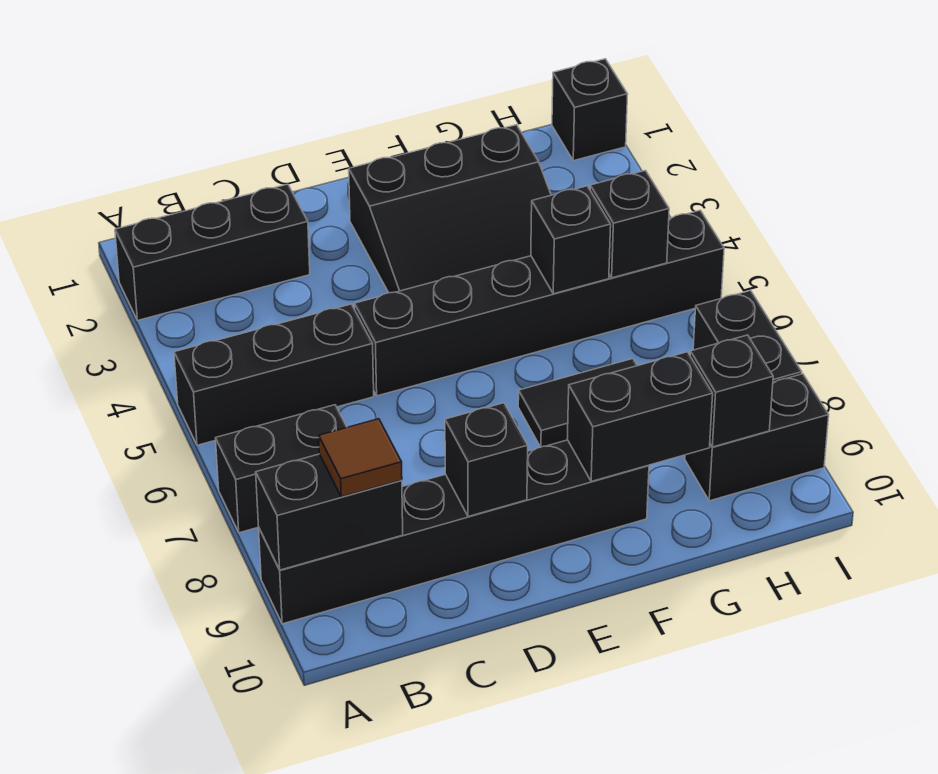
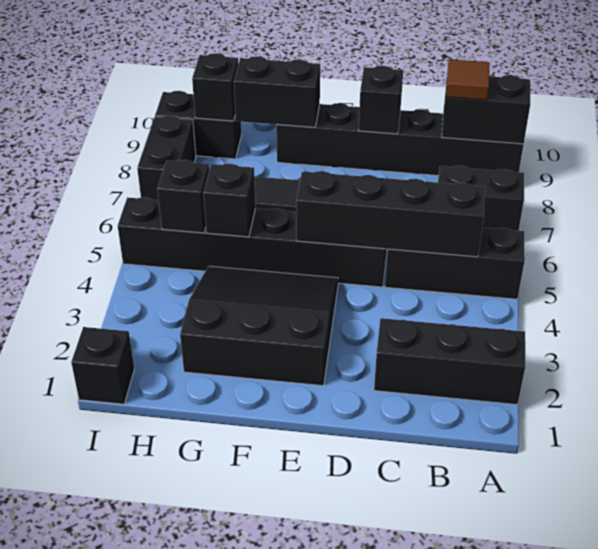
none -> black brick B5:E5 level 2

